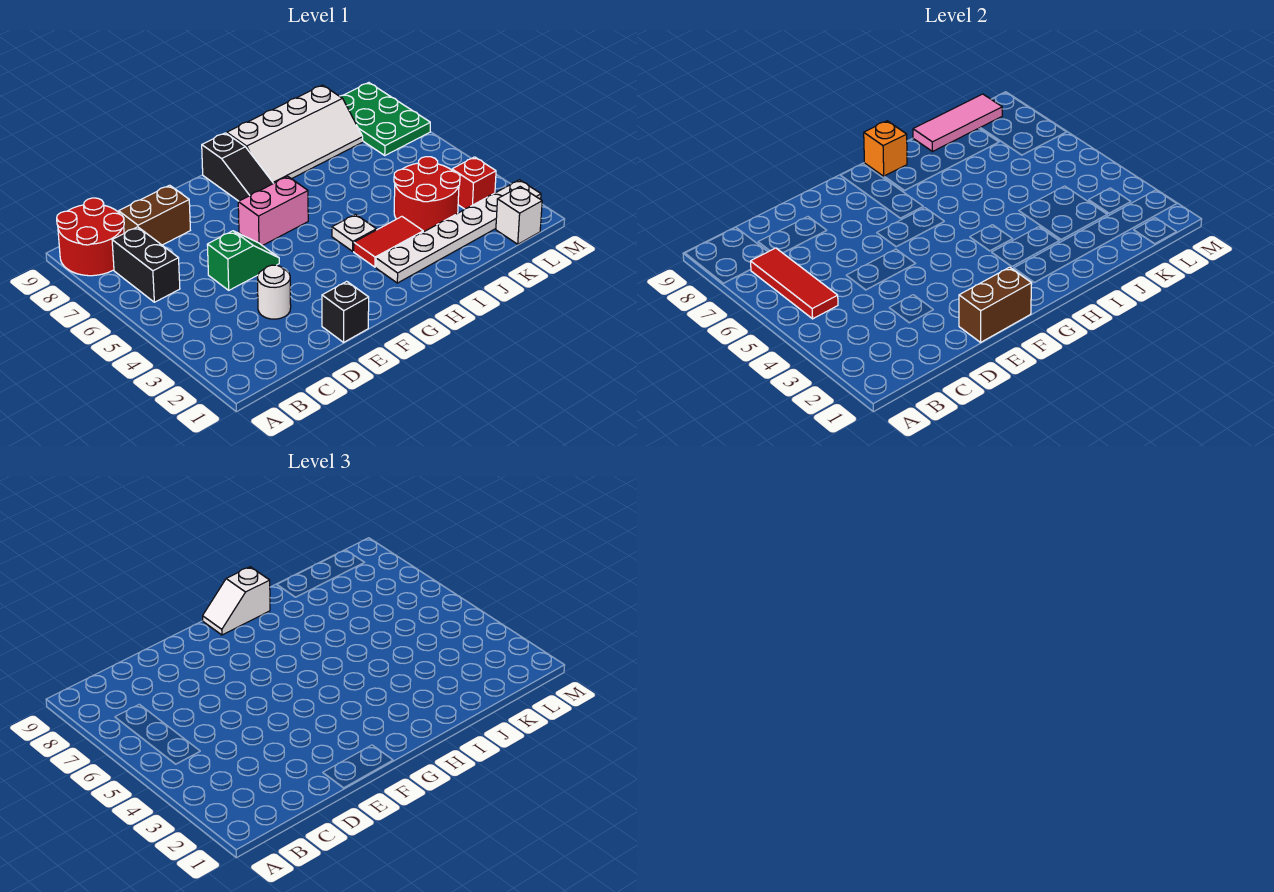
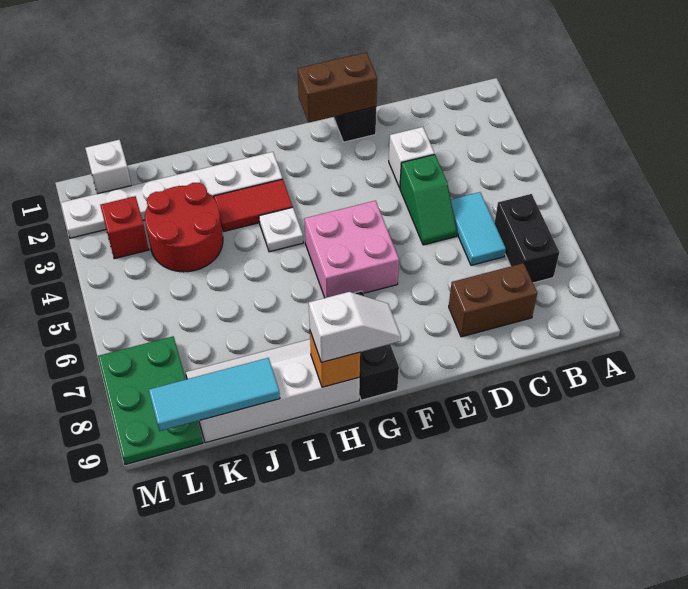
red round brick A8:B9 level 1 -> none
red tile B5:B7 level 2 -> none
none -> cyan tile C5:C6 level 1
white round brick D3 level 1 -> white brick D3 level 1
green slope D5:E5 level 1 top D -> green slope D4:D5 level 1 top 4
pink brick F6:G6 level 1 -> pink brick F5:G6 level 1
pink tile J9:L9 level 2 -> cyan tile J9:L9 level 2

